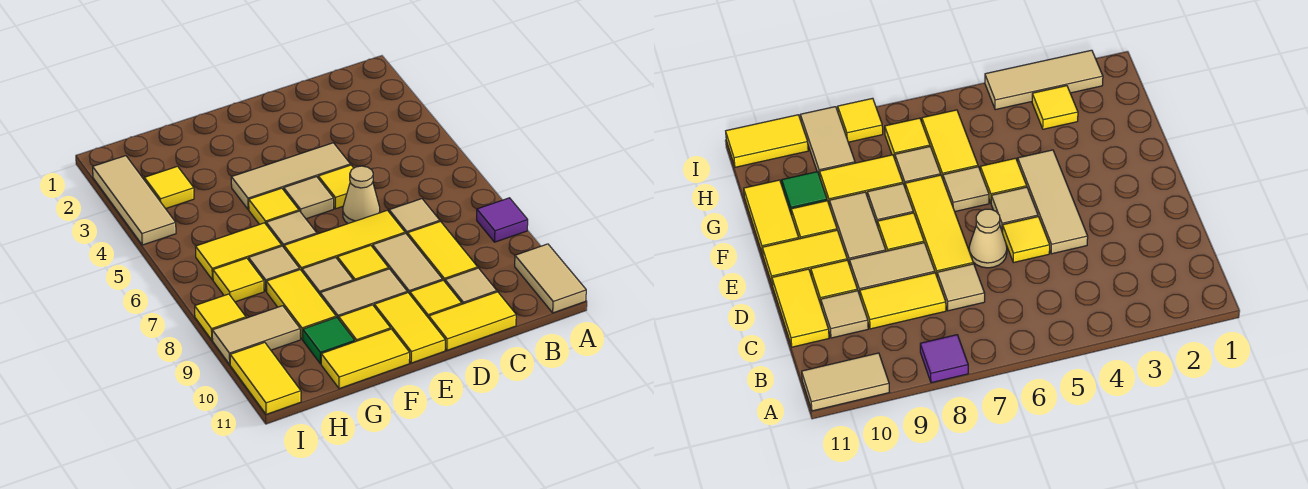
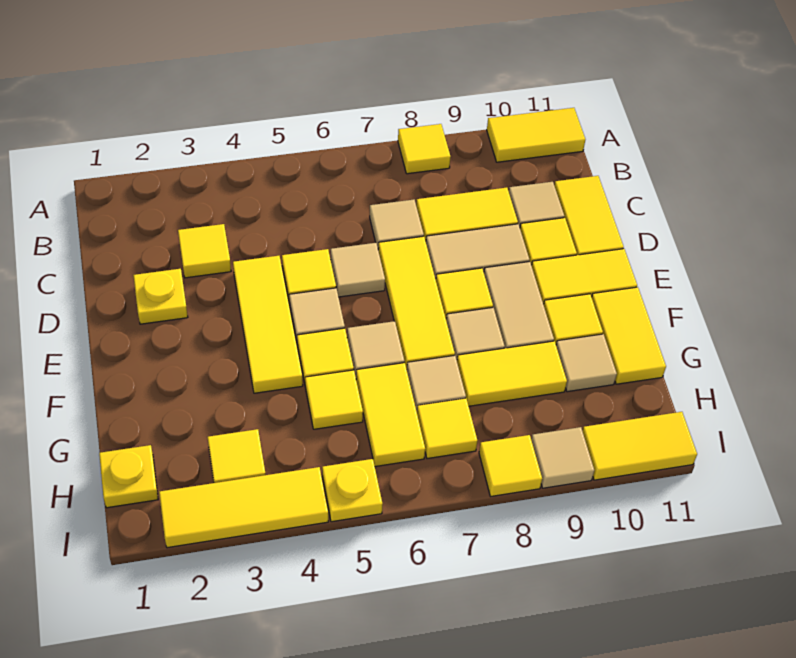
purple tile A8 level 1 -> yellow tile A8 level 1
tan tile A10:A11 level 1 -> yellow tile A10:A11 level 1
none -> yellow tile C3 level 1
none -> yellow plate D2 level 1
tan tile D4:F4 level 1 -> yellow tile D4:F4 level 1
tan cone D6 level 1 -> tan tile D6 level 1
none -> yellow tile G5 level 1
green tile G10 level 1 -> tan tile G10 level 1
none -> yellow plate H1 level 1
tan tile H9:I9 level 1 -> tan tile I9 level 1
tan tile I2:I4 level 1 -> yellow tile I2:I4 level 1
none -> yellow plate I5 level 1

